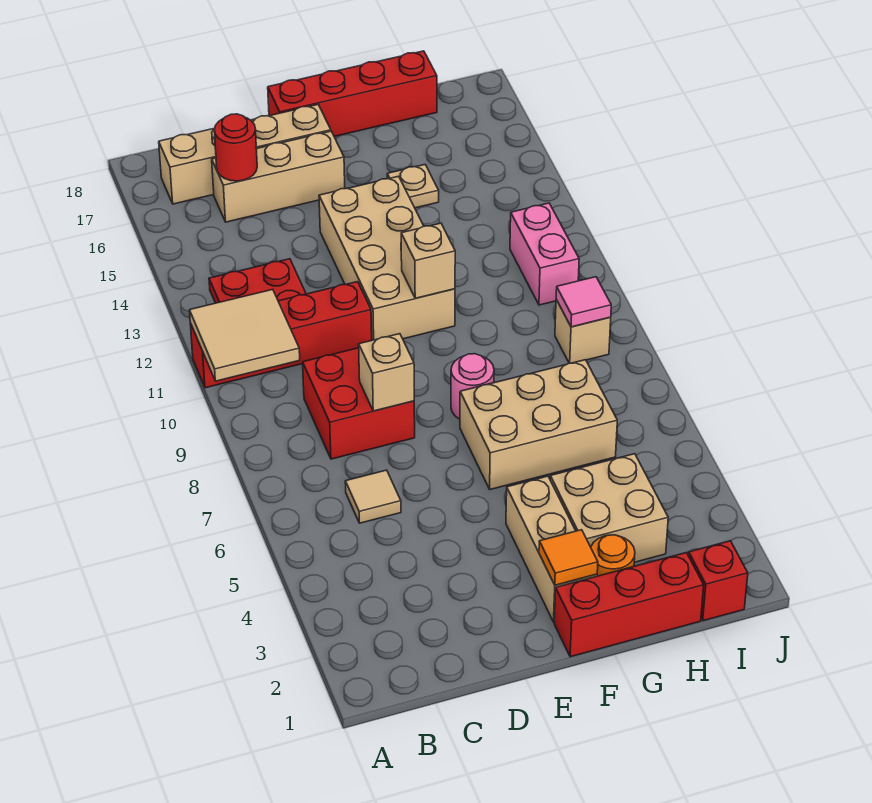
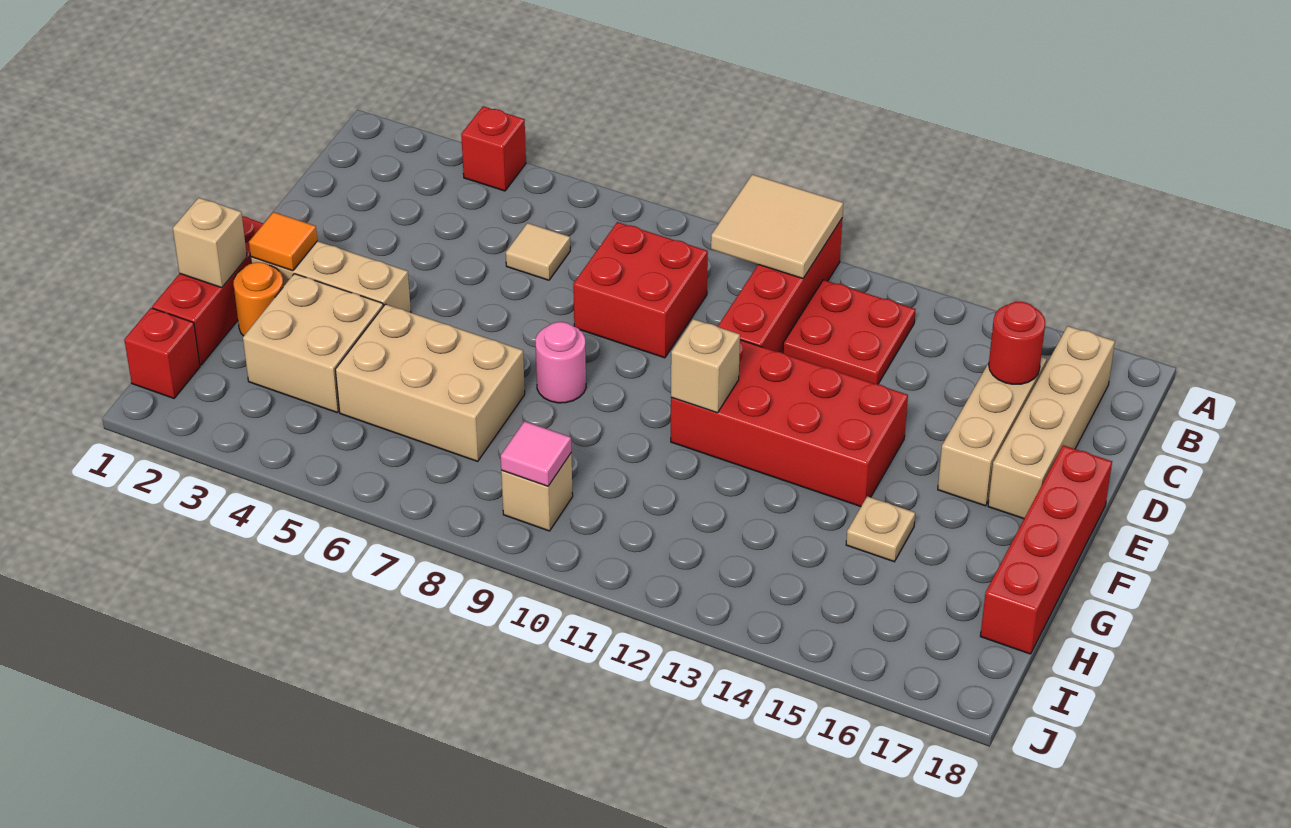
none -> red brick A4 level 1
tan brick D8 level 2 -> tan brick G1 level 2
tan brick E11:F14 level 1 -> red brick E11:F14 level 1
tan brick F6:H7 level 1 -> tan brick G5:H7 level 1
pink brick I11:I12 level 1 -> none

